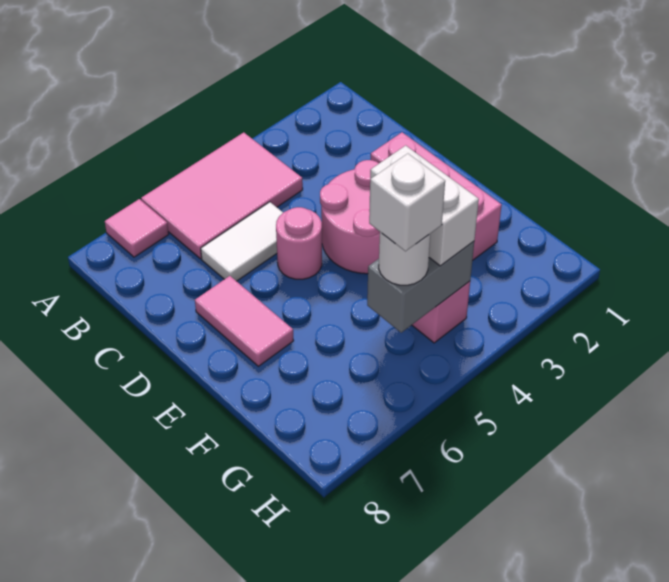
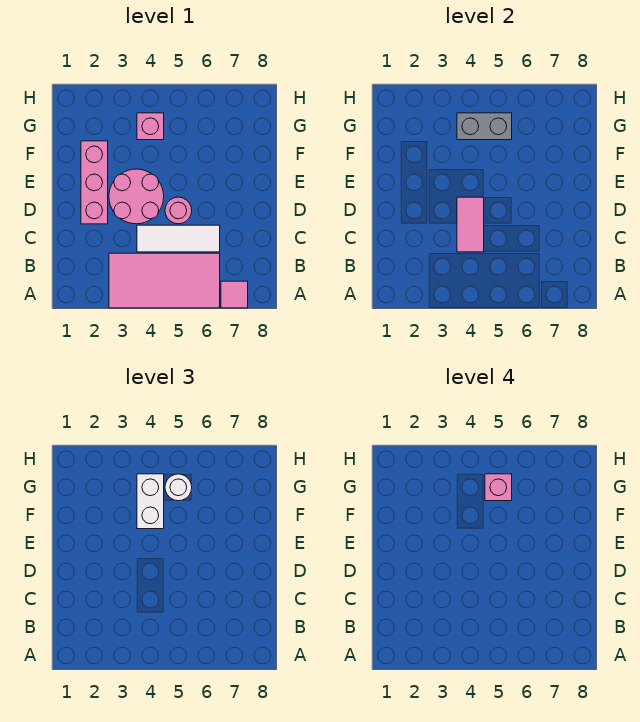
pink tile A4:B6 level 1 -> pink tile A3:B6 level 1
white tile C5:C6 level 1 -> white tile C4:C6 level 1
pink tile D7:E7 level 1 -> pink tile C4:D4 level 2
white brick G5 level 4 -> pink brick G5 level 4

